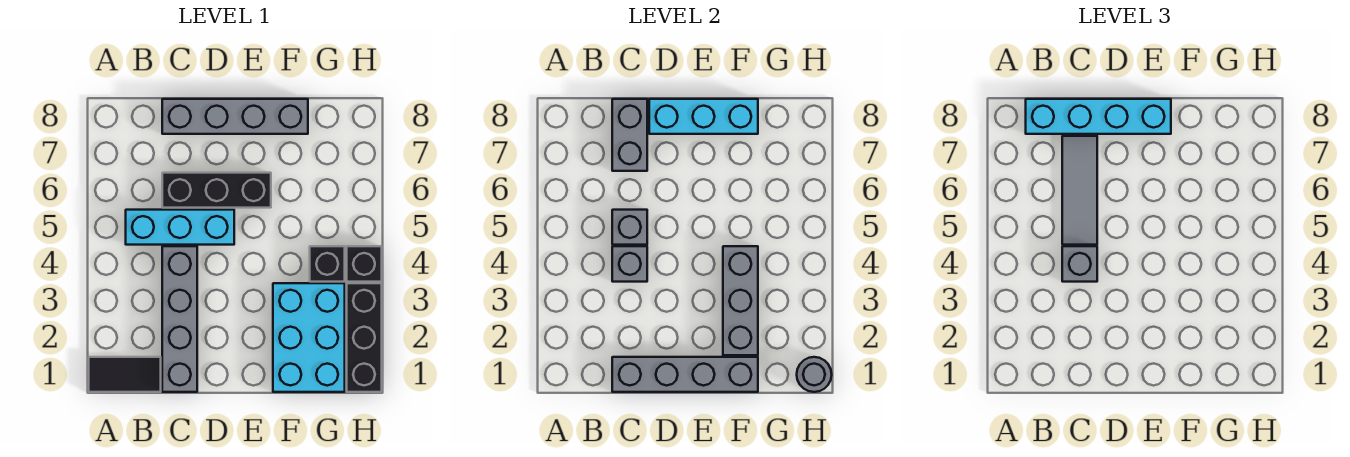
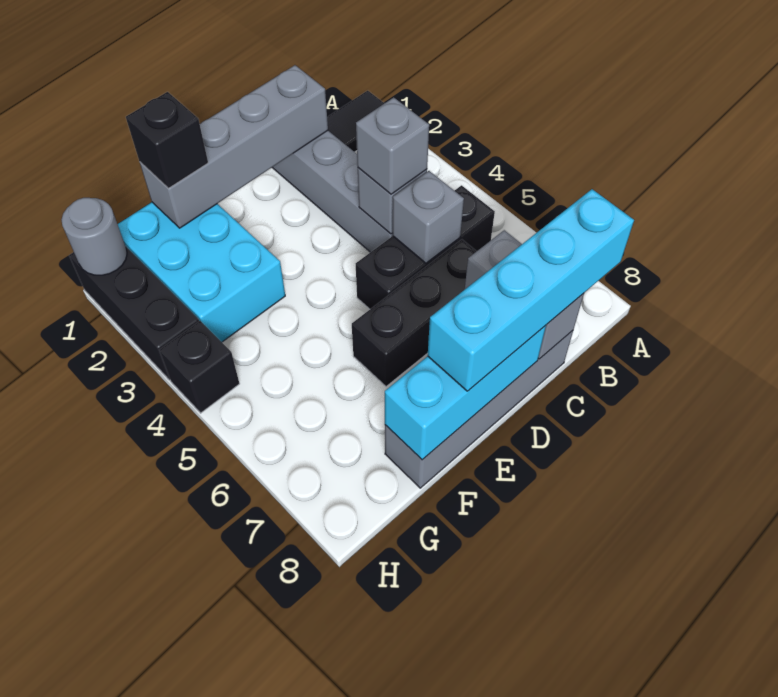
cyan brick B5:D5 level 1 -> black brick B5:D5 level 1
grey tile C5:C7 level 3 -> none
grey brick F2:F4 level 2 -> none
black brick G4 level 1 -> black brick F1 level 3

